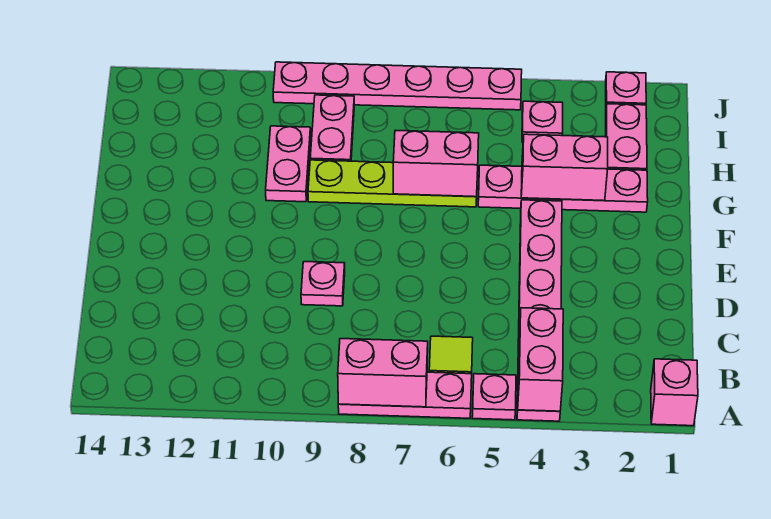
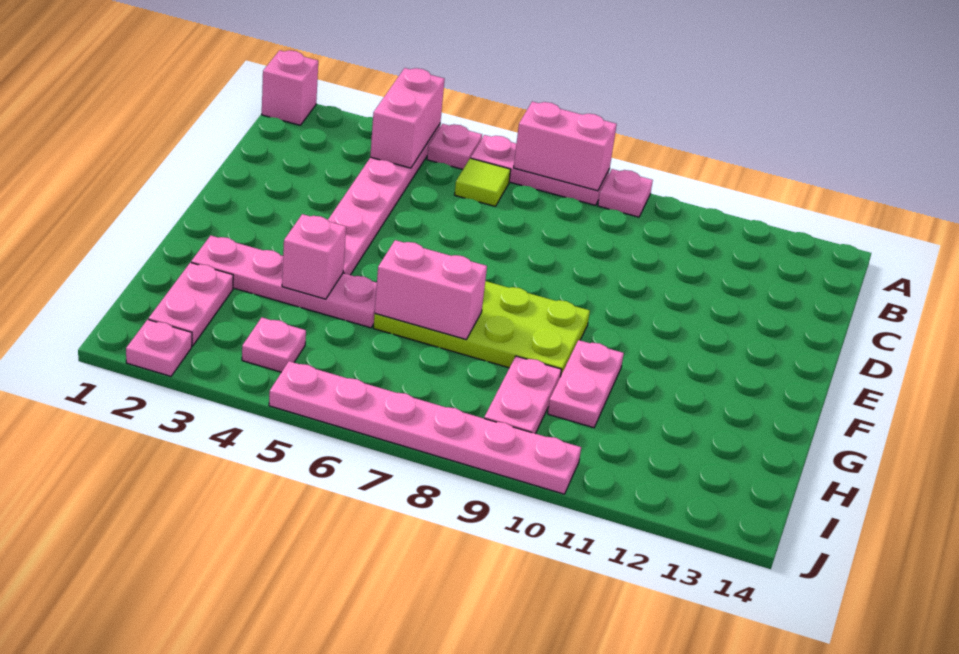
pink plate D9 level 1 -> pink plate A9 level 1
pink brick G3:G4 level 2 -> pink brick G4 level 2
lime plate G6:G9 level 1 -> lime plate F6:G9 level 1

